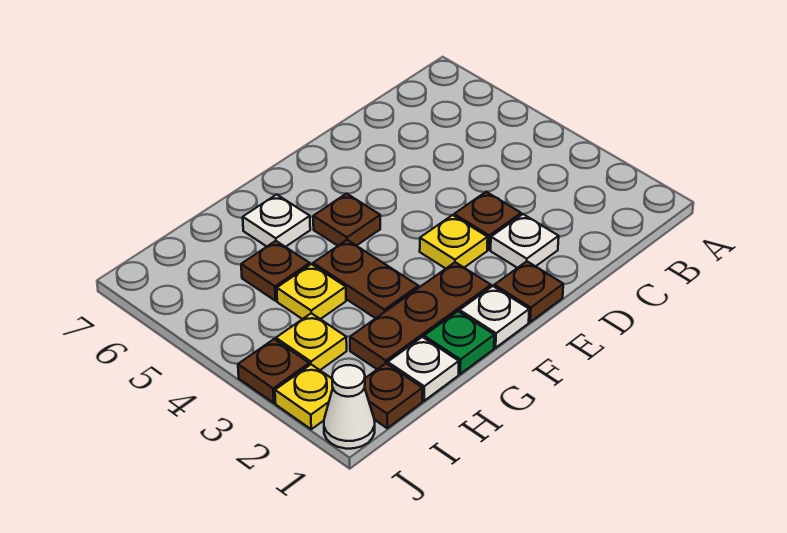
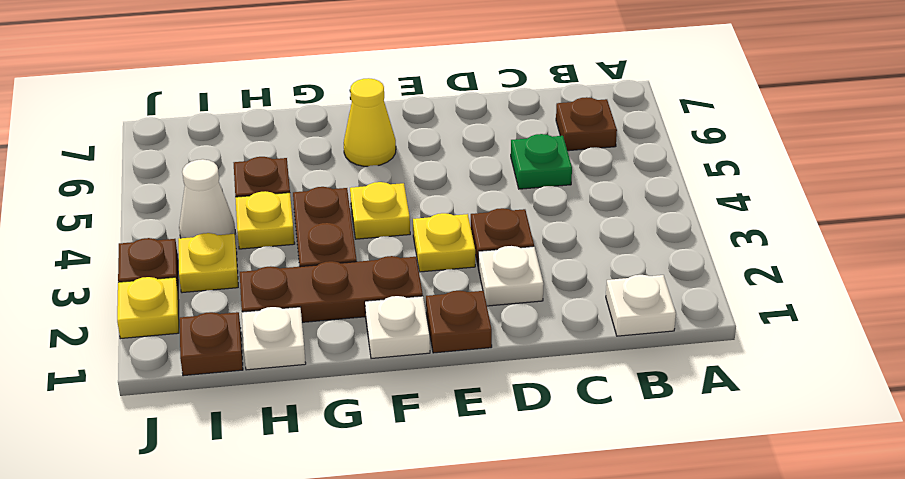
none -> yellow plate F4 level 1
brown plate F5 level 1 -> brown plate B6 level 1
none -> yellow cone F6 level 1
green plate G1 level 1 -> green plate C5 level 1
white plate G6 level 1 -> white plate B1 level 1
white cone J1 level 1 -> white cone I4 level 1

